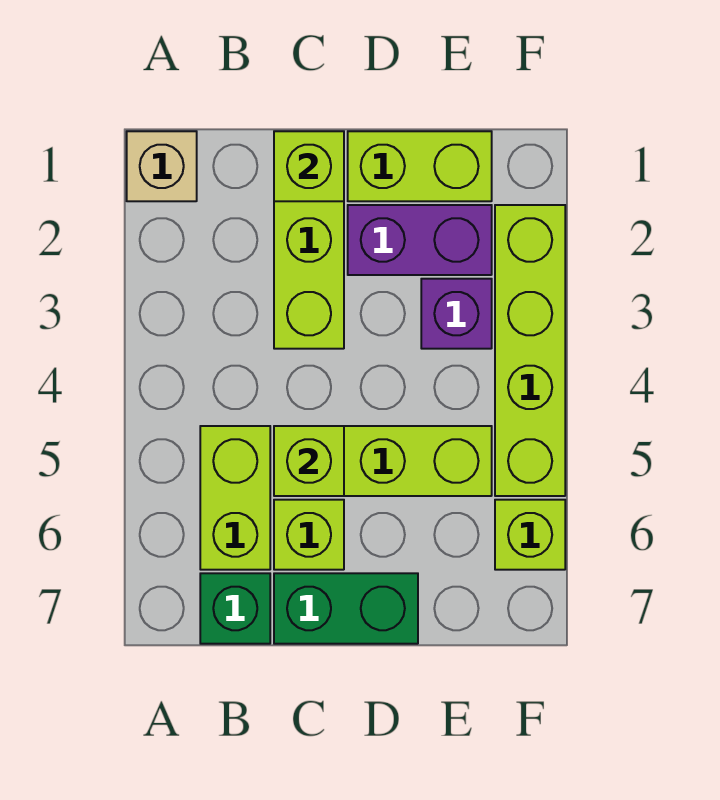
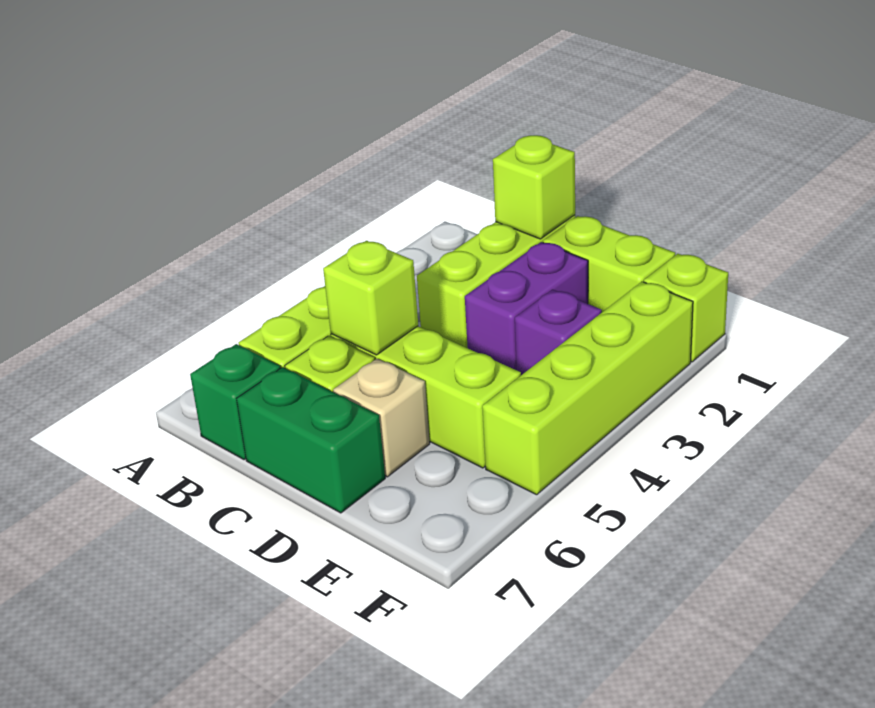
tan brick A1 level 1 -> tan brick D6 level 1
purple brick D2:E2 level 1 -> purple brick D2:D3 level 1
lime brick F6 level 1 -> lime brick F1 level 1

